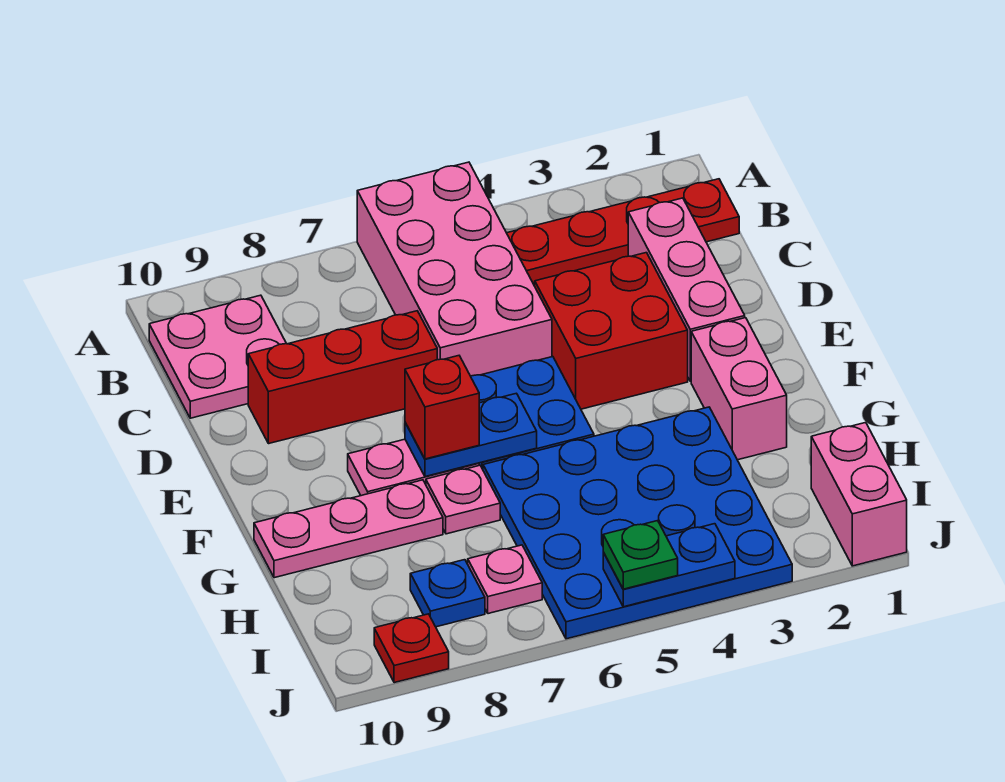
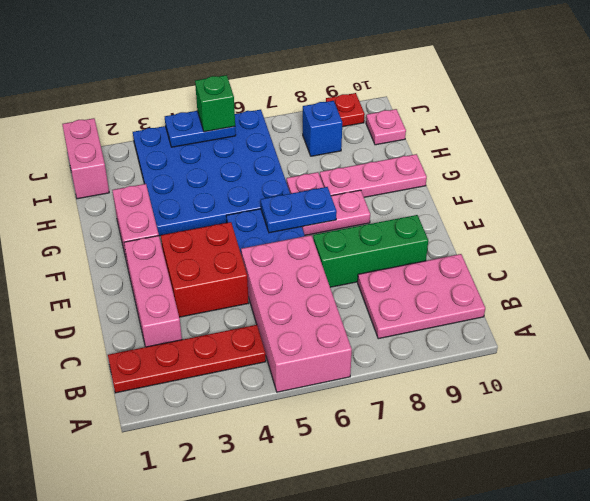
pink plate B9:C10 level 1 -> pink plate B8:C10 level 1
red brick D7:D9 level 1 -> green brick D7:D9 level 1
red brick F7 level 3 -> none
pink plate I7 level 1 -> pink plate I10 level 1
blue plate I8 level 1 -> blue brick I8 level 1
green plate J5 level 3 -> green brick J5 level 3

